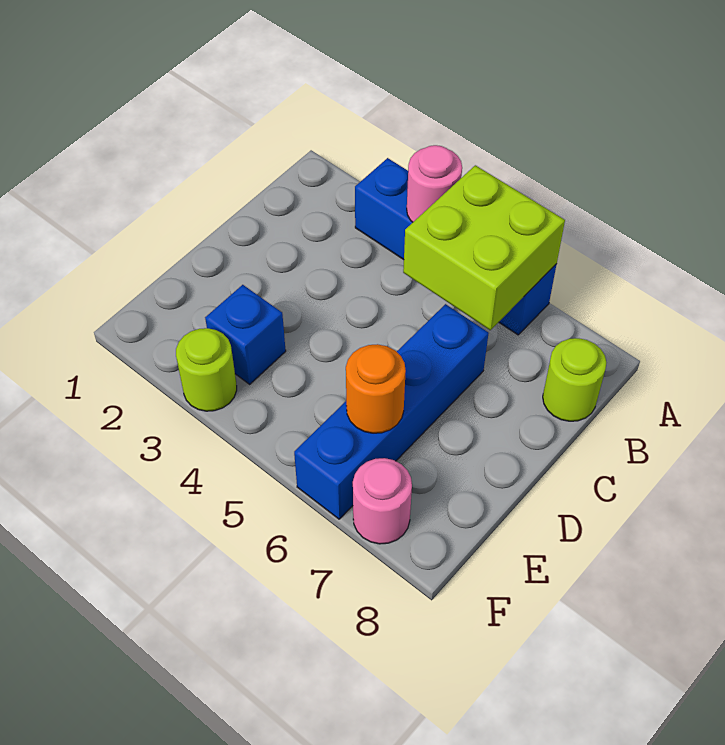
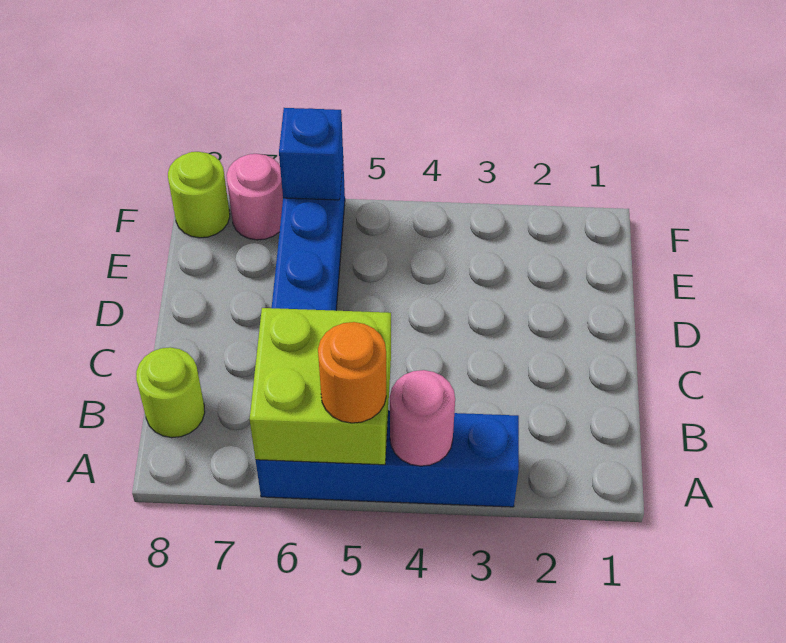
blue brick E3 level 1 -> blue brick F6 level 2
orange round brick E6 level 2 -> orange round brick A5 level 3
lime round brick F3 level 1 -> lime round brick F8 level 1

